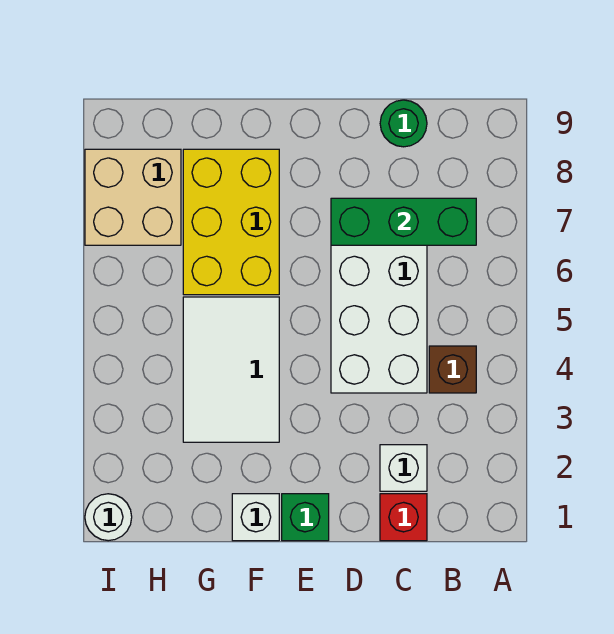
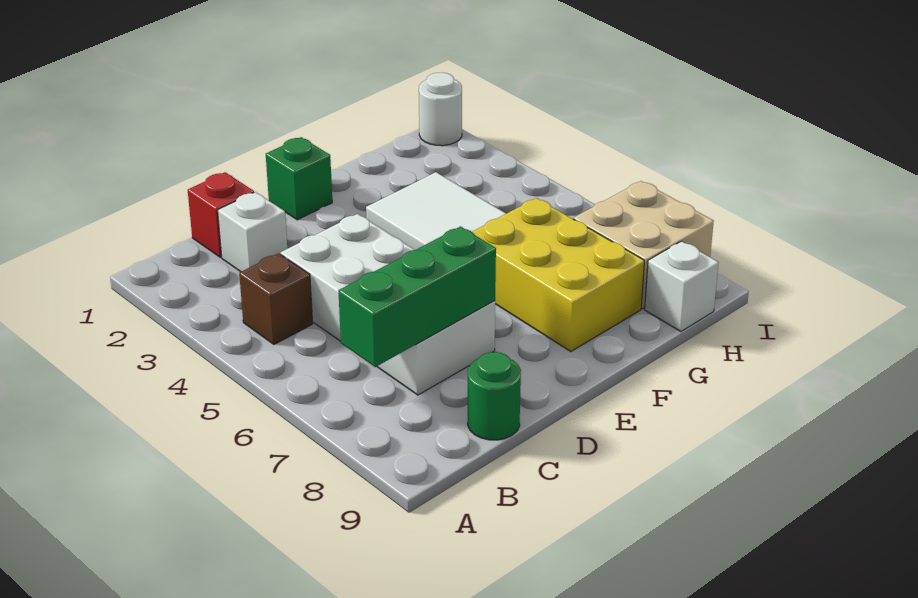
white brick F1 level 1 -> white brick H9 level 1

